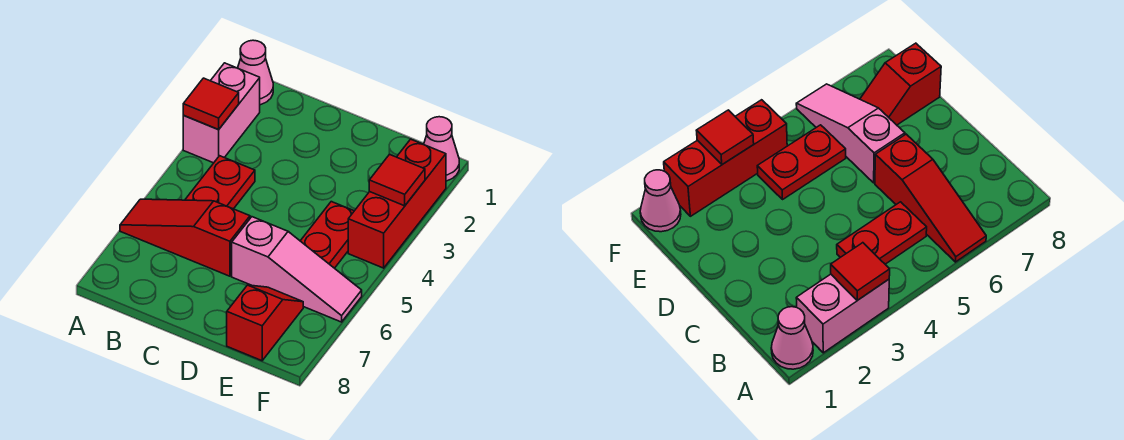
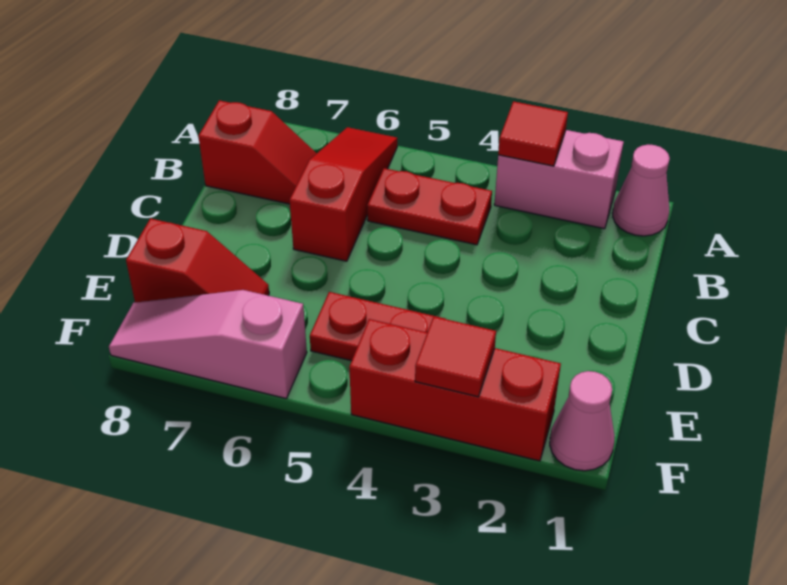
none -> red slope B7:B8 level 1 top 8
pink slope D6:F6 level 1 top D -> pink slope F6:F8 level 1 top 6

